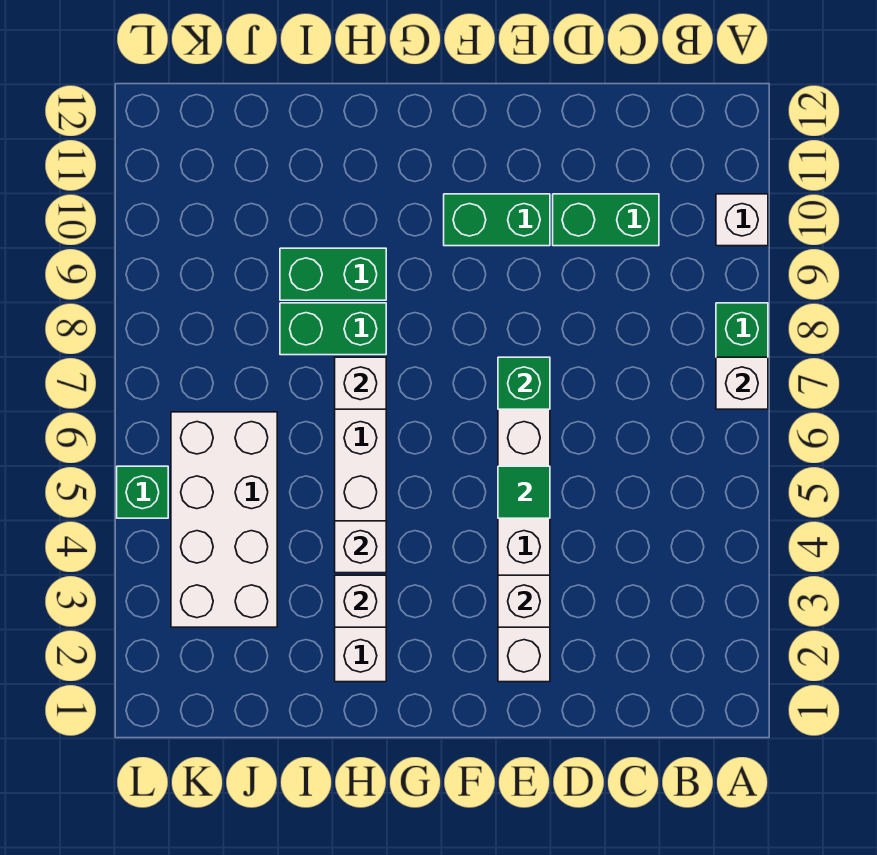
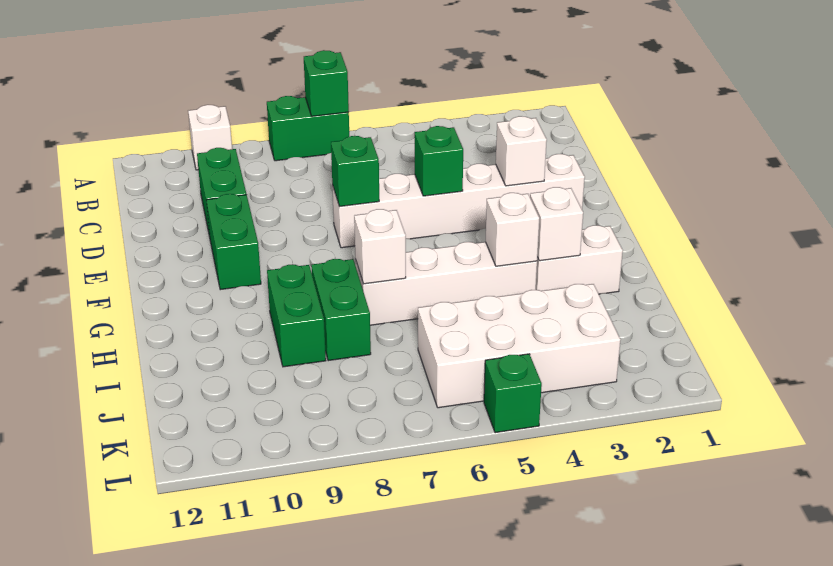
white brick A7 level 2 -> green brick A7 level 2
green tile E5 level 2 -> green brick E5 level 2

